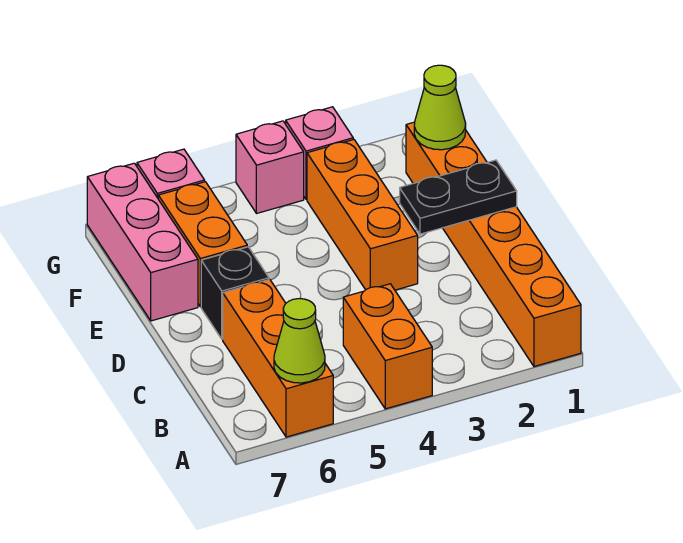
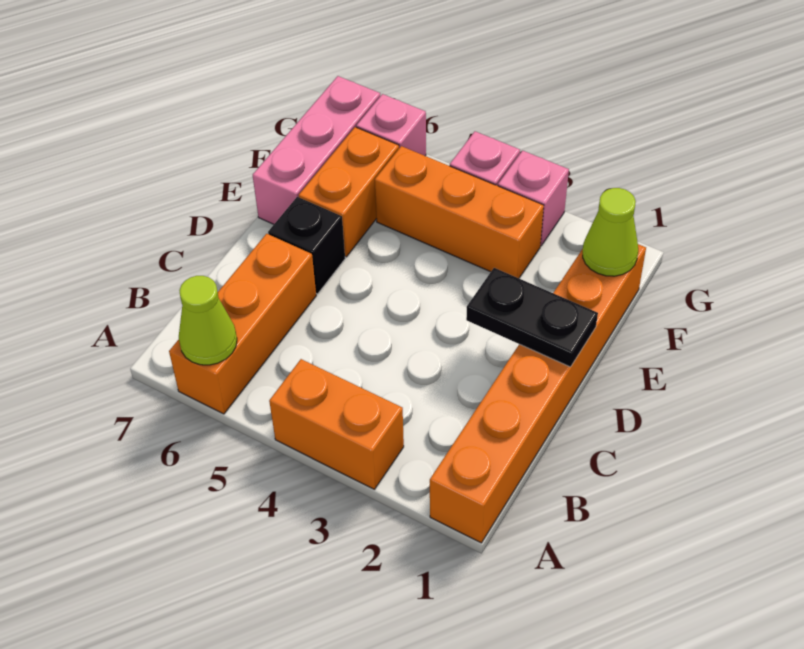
orange brick A4:B4 level 1 -> orange brick A3:A4 level 1
orange brick D3:F3 level 1 -> orange brick F3:F5 level 1

